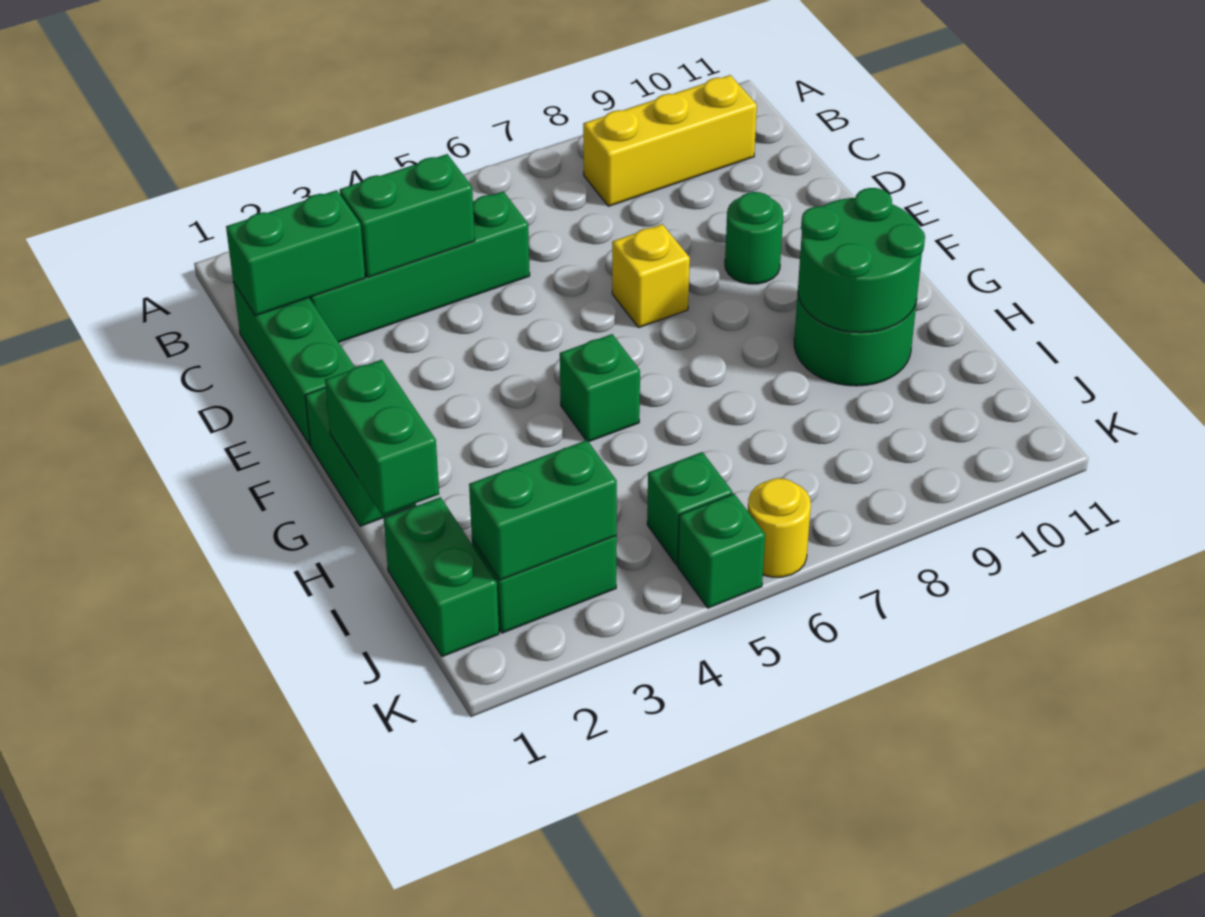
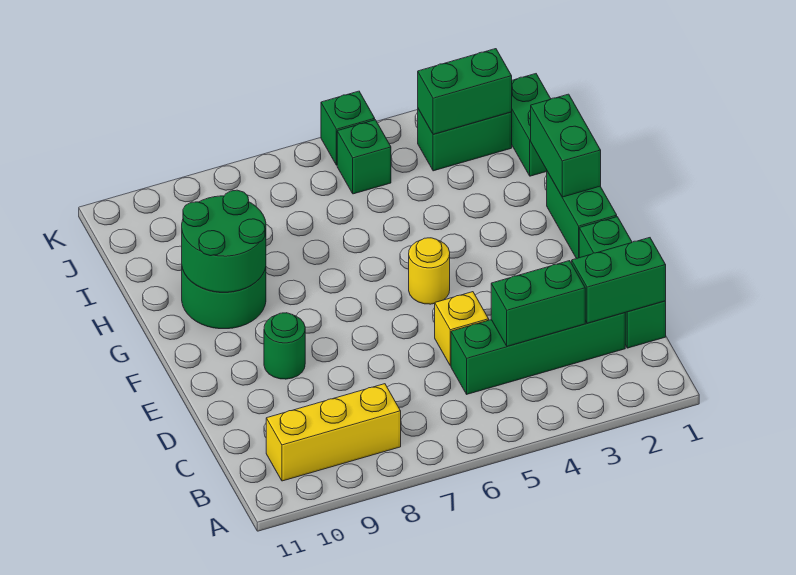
yellow brick E7 level 1 -> yellow brick D5 level 1
green brick G5 level 1 -> none
yellow round brick K6 level 1 -> yellow round brick F5 level 1

